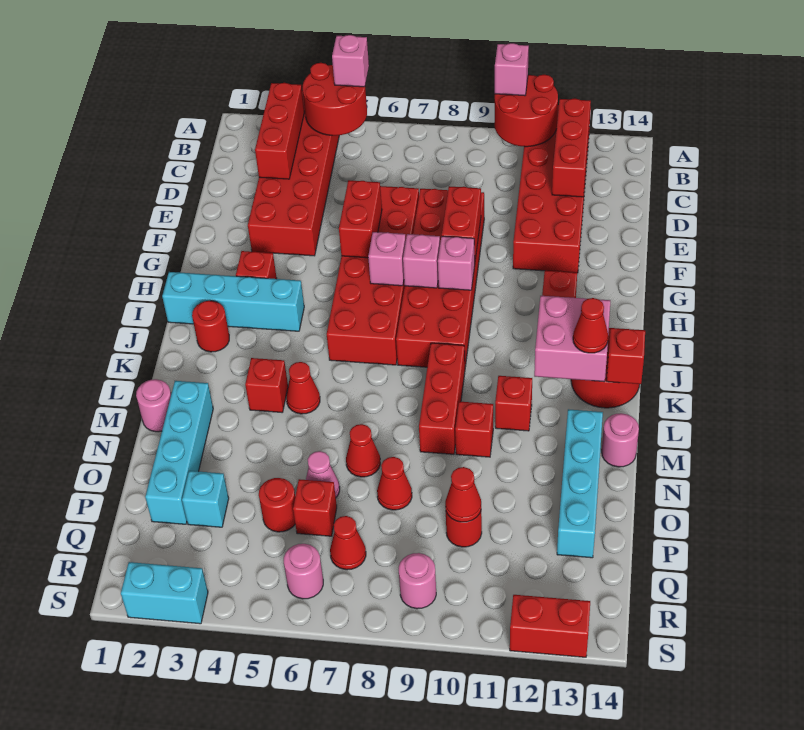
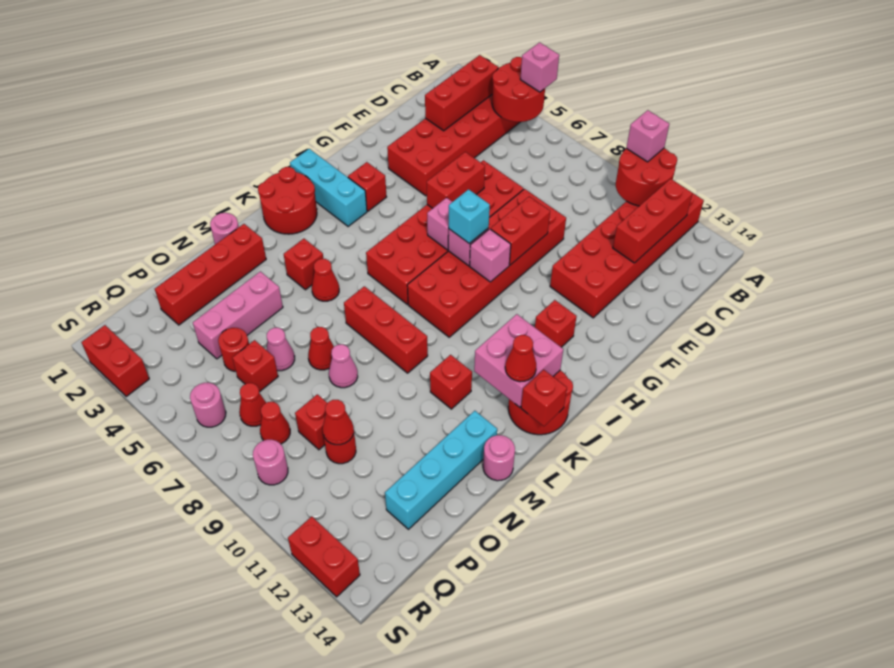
cyan brick I1:I4 level 1 -> cyan brick I1:I3 level 1
red round brick J2 level 1 -> red round brick J1:K2 level 1
red brick K9:M9 level 1 -> red brick L7:L9 level 1
cyan brick M2:P2 level 1 -> red brick M2:P2 level 1
red brick M10 level 1 -> red brick P9 level 1
none -> pink brick N4:P4 level 1
none -> pink cone N8 level 1
red cone O8 level 1 -> red cone Q8 level 1
cyan brick P3 level 1 -> cyan brick H8 level 3
cyan brick S2:S3 level 1 -> red brick S2:S3 level 1

